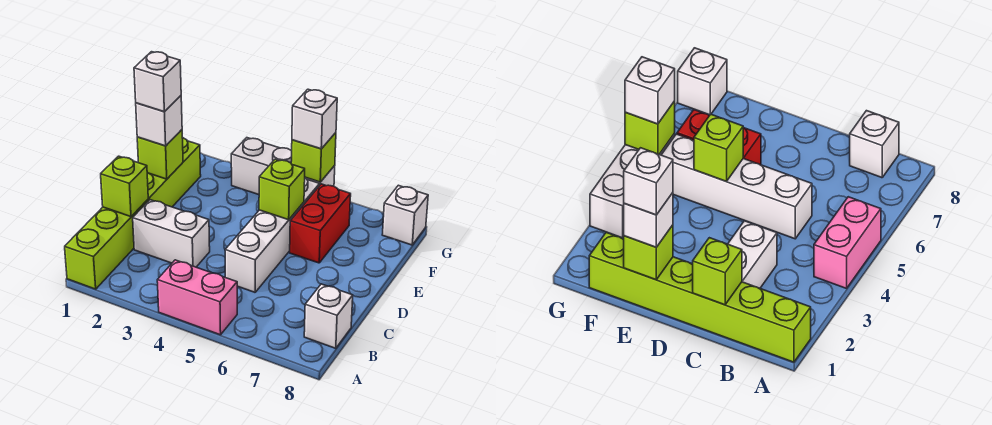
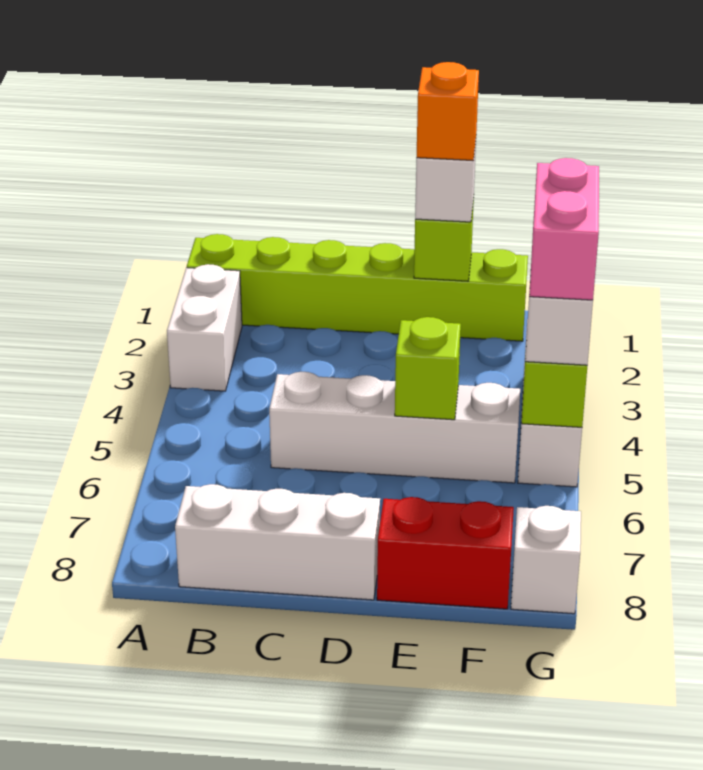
pink brick A4:A5 level 1 -> pink brick G4:G5 level 4
white brick B8 level 1 -> white brick B8:D8 level 1
lime brick C1 level 2 -> none
white brick C2:C3 level 1 -> white brick A2:A3 level 1
white brick E1 level 4 -> orange brick E1 level 4
red brick E6:F6 level 1 -> red brick E8:F8 level 1

